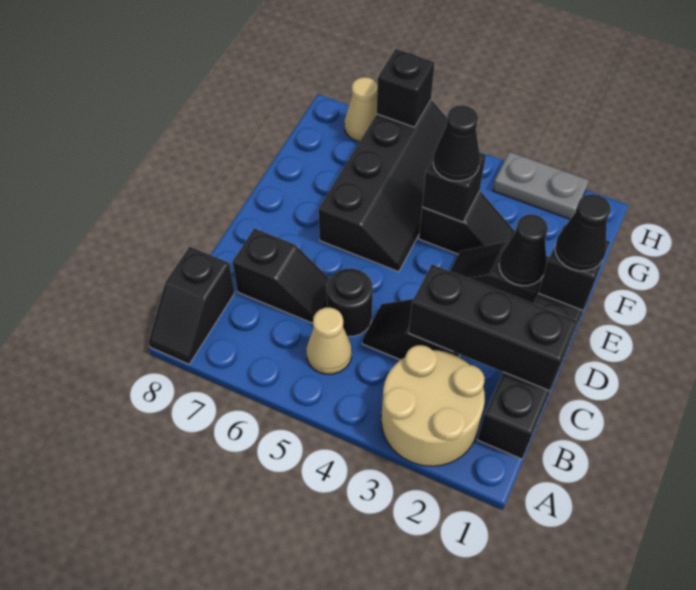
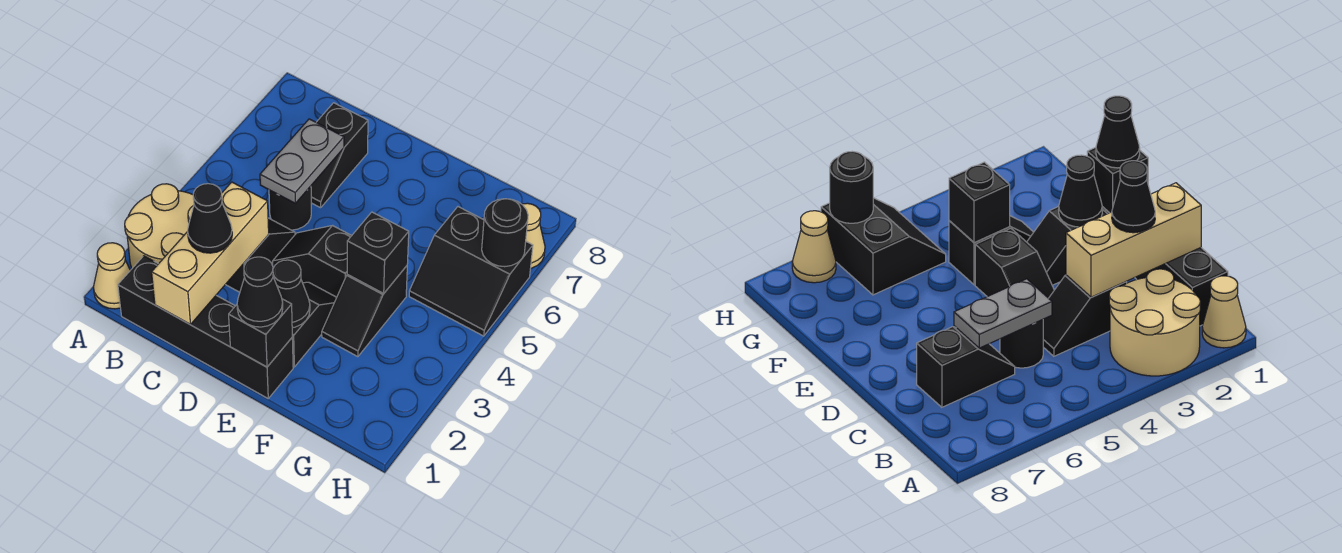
black slope A8:B8 level 1 top B -> black slope D4:E4 level 1 top E
tan cone B5 level 1 -> tan cone A1 level 1
black brick C1:C3 level 2 -> tan brick C1:C3 level 2
black slope E5:H6 level 1 top 6 -> black slope G5:H6 level 1 top 6
black cone F4 level 3 -> black cone C2 level 3
grey plate H2:H3 level 1 -> grey plate C5:C6 level 2
black brick H6 level 2 -> black round brick H6 level 2

